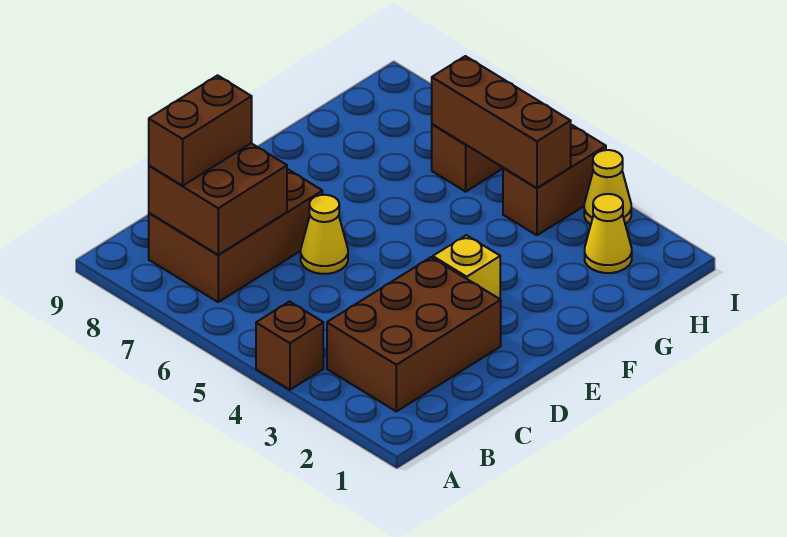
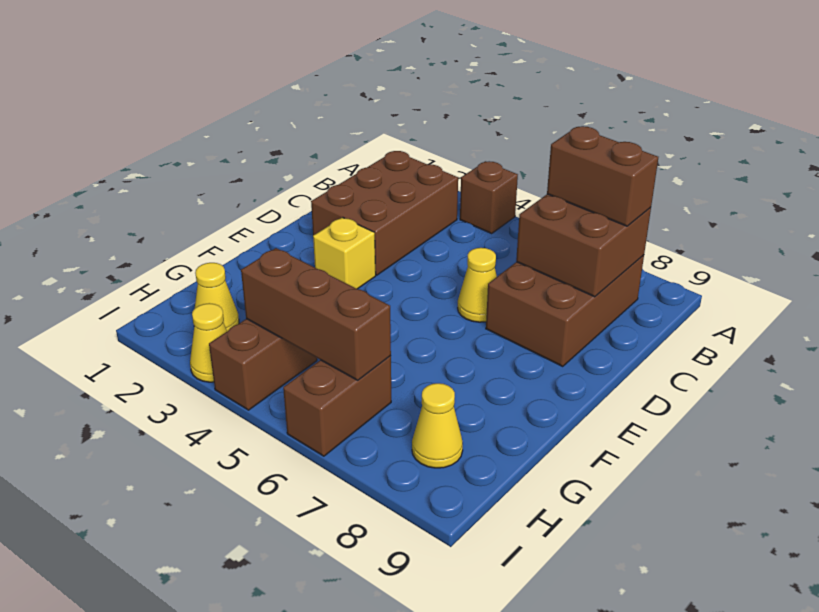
brown brick B8:C8 level 3 -> brown brick B7:B8 level 3
none -> yellow cone H8 level 1

